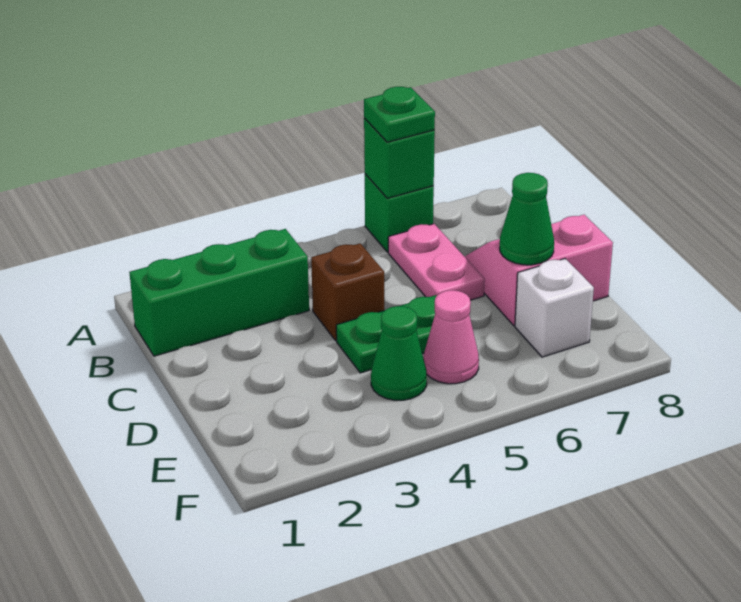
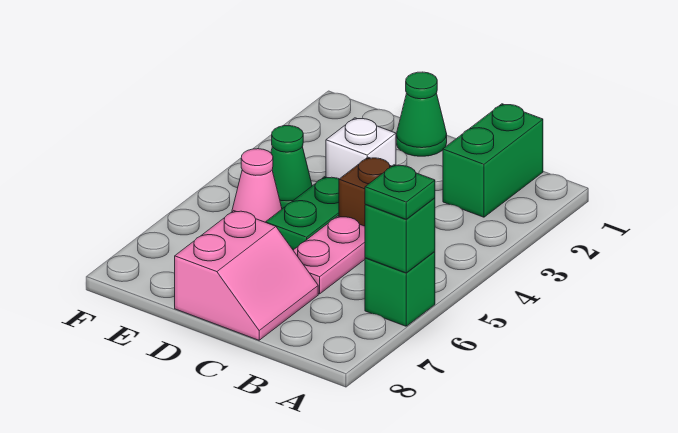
green brick B1:B3 level 1 -> green brick B1:B2 level 1
pink plate B6:C6 level 1 -> pink plate C5:C6 level 1
green cone D7 level 2 -> green cone D1 level 1
white brick E7 level 1 -> white brick D3 level 1

